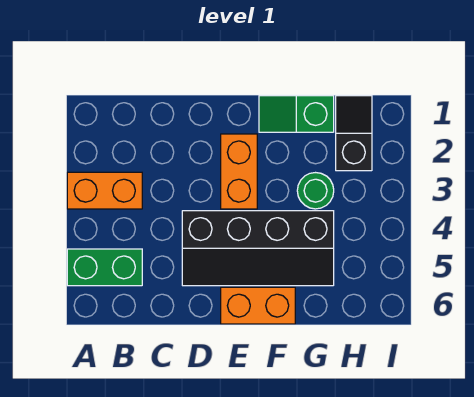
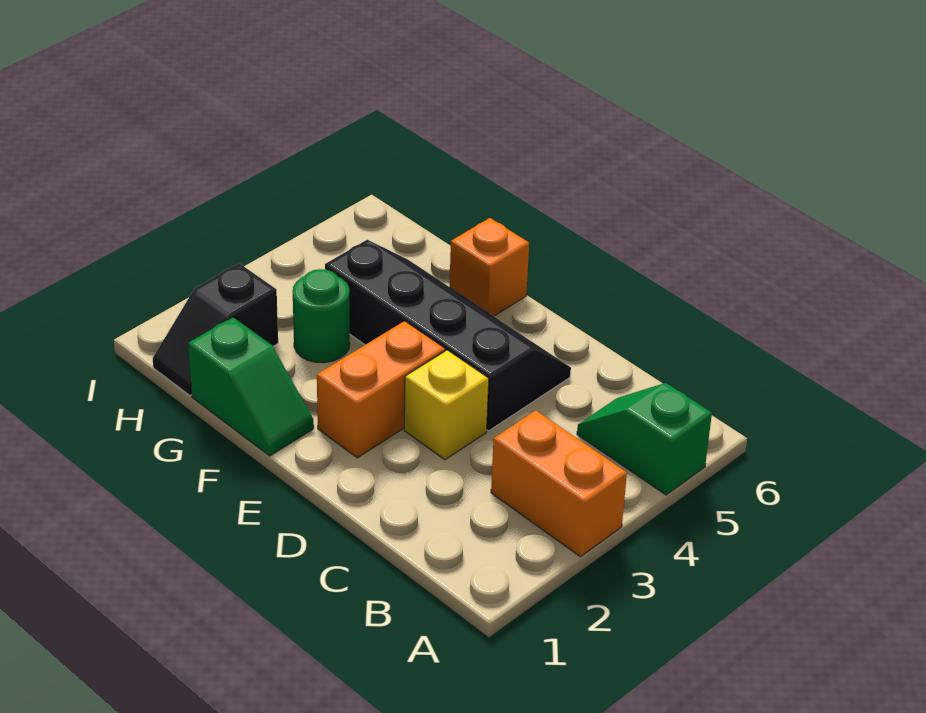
green brick A5:B5 level 1 -> green slope A5:B5 level 1 top A
none -> yellow brick D3 level 1
orange brick E6:F6 level 1 -> orange brick F6 level 1

